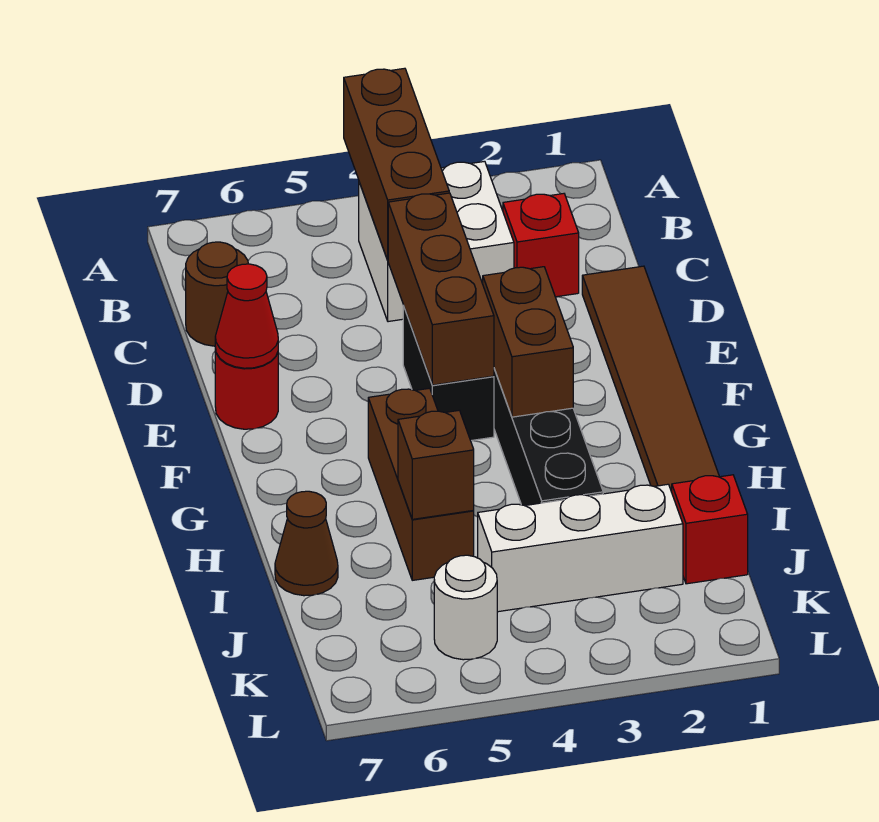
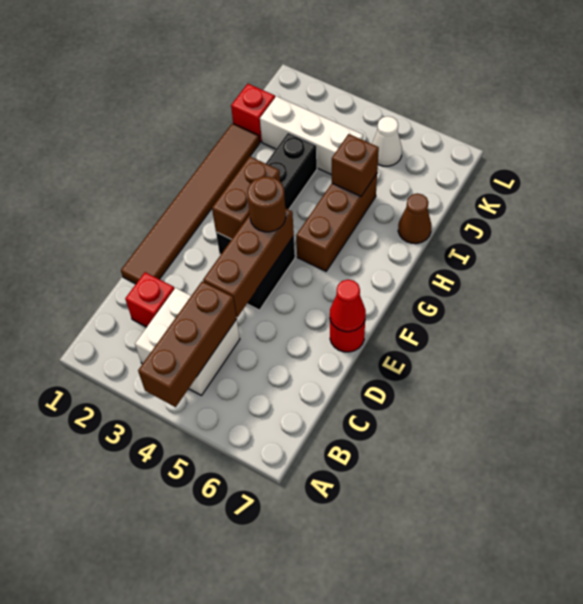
brown round brick C7 level 1 -> brown round brick F4 level 3
white round brick K5 level 1 -> white cone K5 level 1

